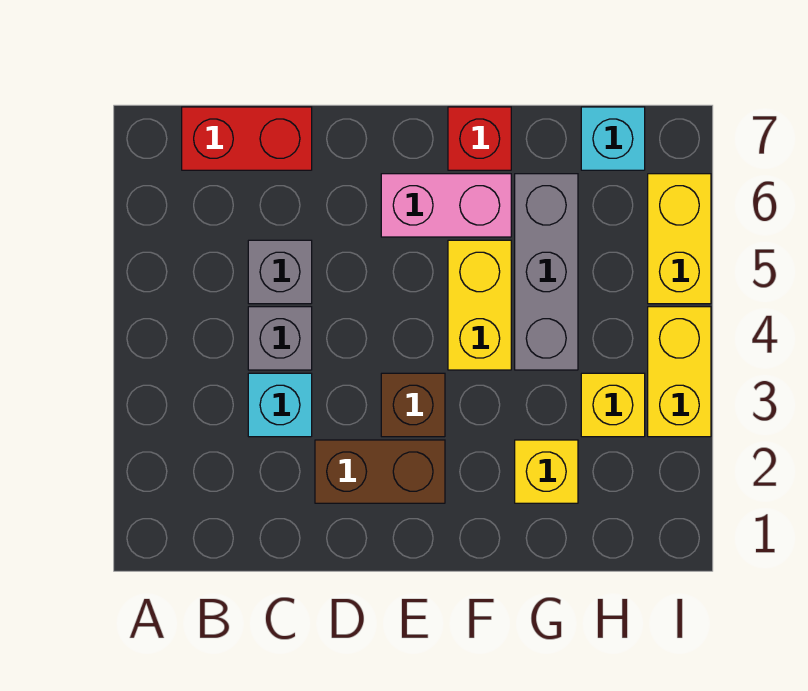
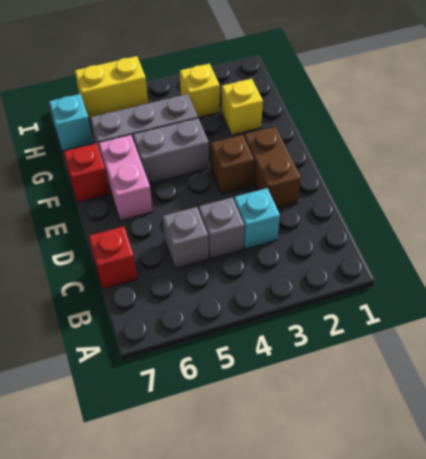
red brick B7:C7 level 1 -> red brick C7 level 1
yellow brick F4:F5 level 1 -> grey brick F4:F5 level 1
yellow brick I3:I4 level 1 -> none

